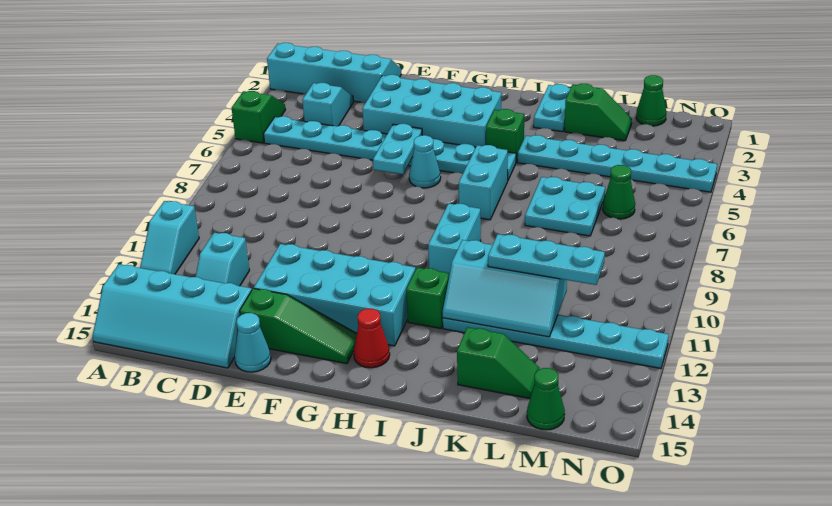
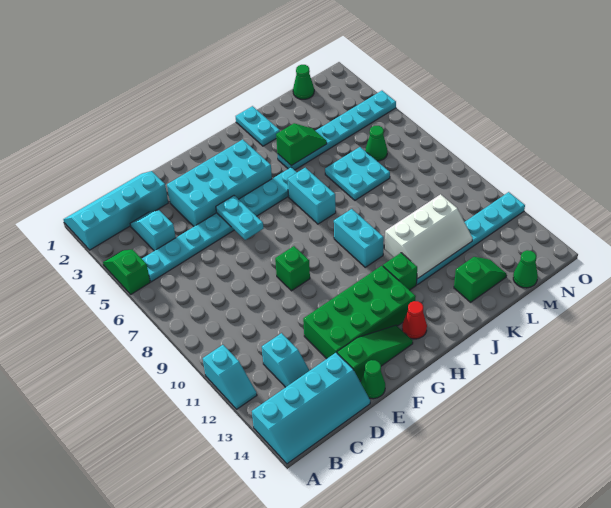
cyan brick E12:H13 level 1 -> green brick E12:H13 level 1
cyan cone E15 level 1 -> green cone E15 level 1
cyan cone G6 level 1 -> none
green brick I4 level 1 -> green brick F9 level 1
cyan slope J11:L12 level 2 top 11 -> white slope J11:L12 level 2 top 11
green slope K2:L2 level 1 top K -> green slope J4:K4 level 2 top J
cyan plate K11:M11 level 3 -> none

